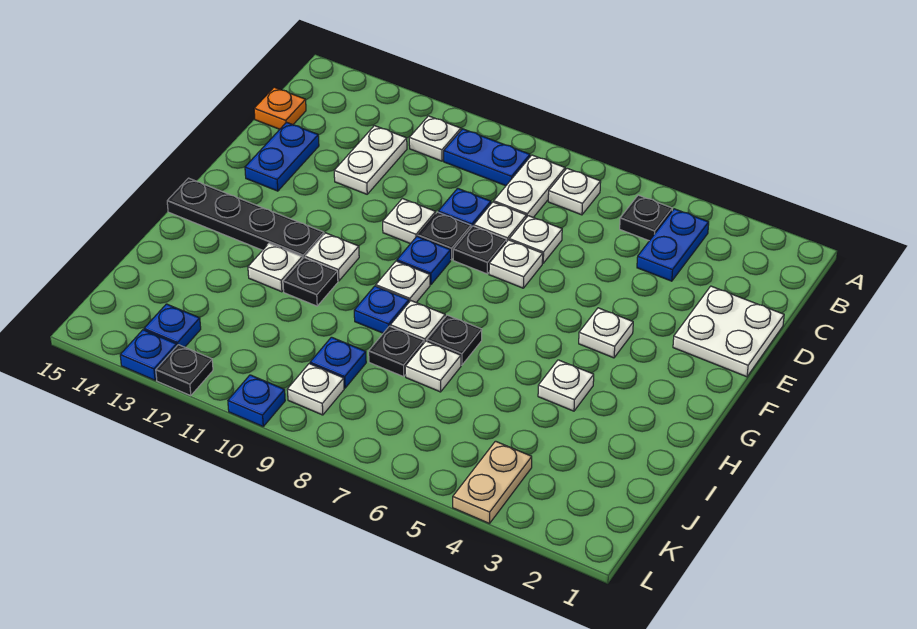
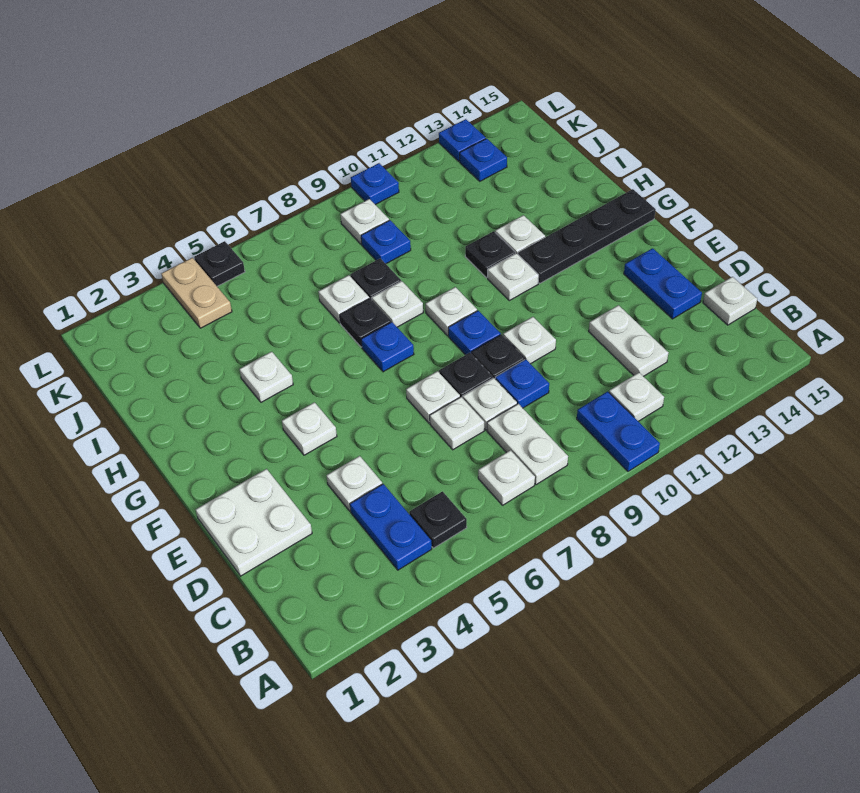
blue plate B9:B10 level 1 -> blue plate A10:B10 level 1
orange plate C15 level 1 -> white plate C15 level 1
none -> white plate D4 level 1
blue plate H9 level 1 -> blue plate G7 level 1
black plate L12 level 1 -> black plate L5 level 1

